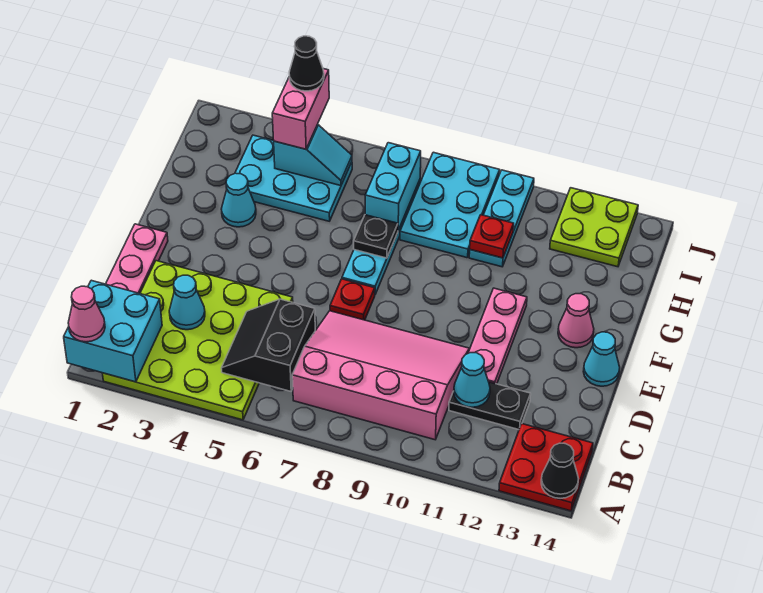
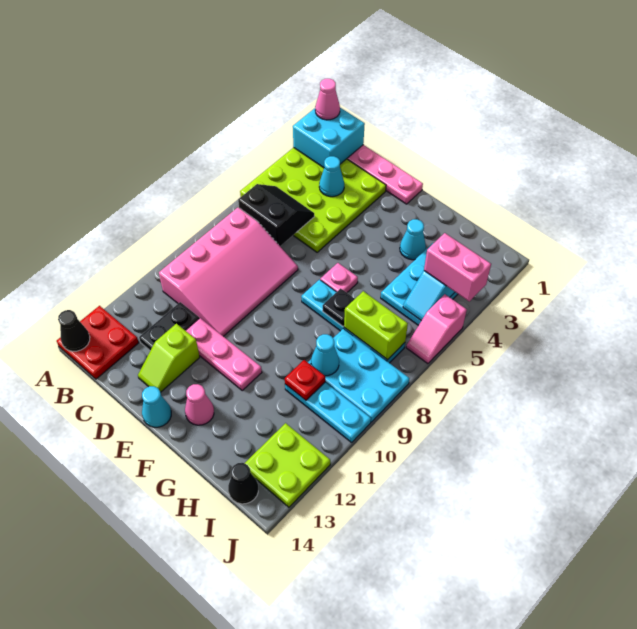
cyan cone C11 level 2 -> cyan cone H9 level 2
none -> lime slope D12:D13 level 1 top 12
red plate E7 level 1 -> none
none -> pink plate F6 level 1
cyan brick H7:I7 level 2 -> lime brick H7:I7 level 2
black cone J4 level 4 -> black cone I14 level 1
none -> pink slope J5:J6 level 1 top 5

